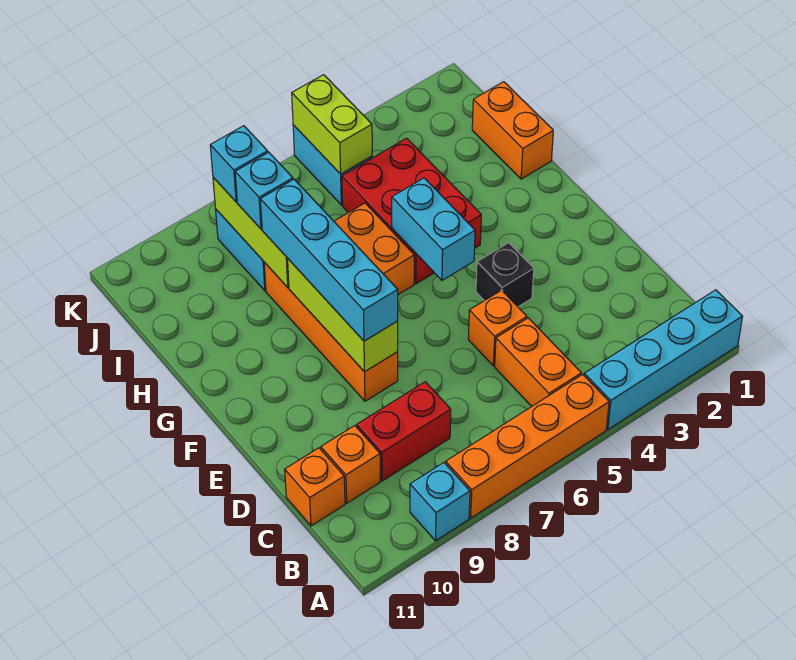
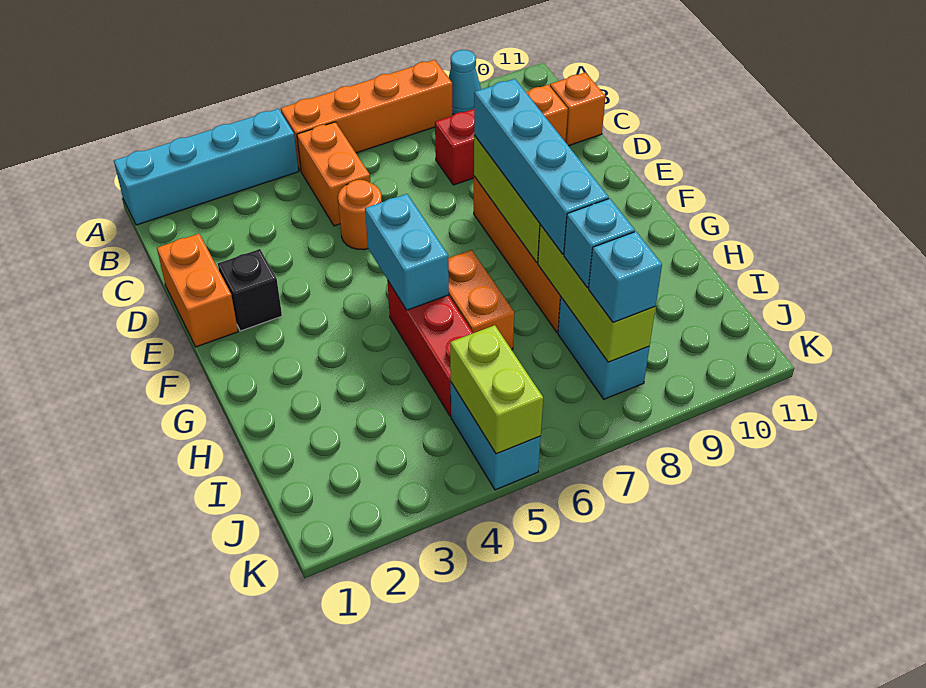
cyan brick A9 level 1 -> cyan cone A9 level 1
orange brick D5 level 1 -> orange round brick D5 level 1
black brick E4 level 1 -> black brick E2 level 1
red brick G4:I5 level 1 -> red brick G5:I5 level 1
orange brick H1:I1 level 1 -> orange brick D1:E1 level 1

